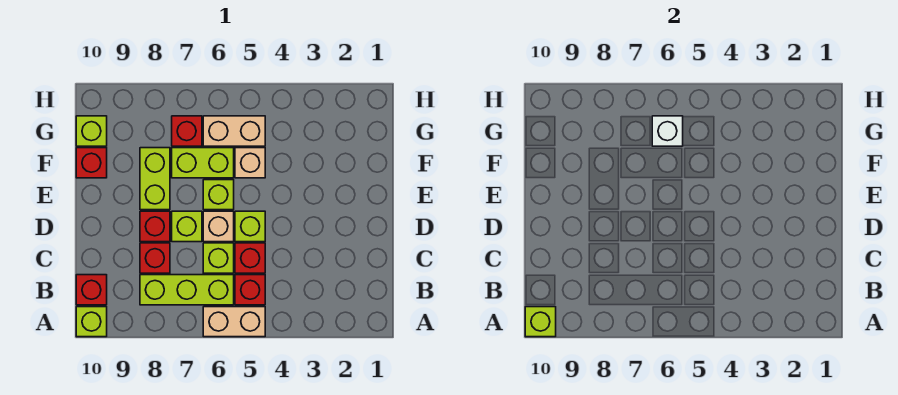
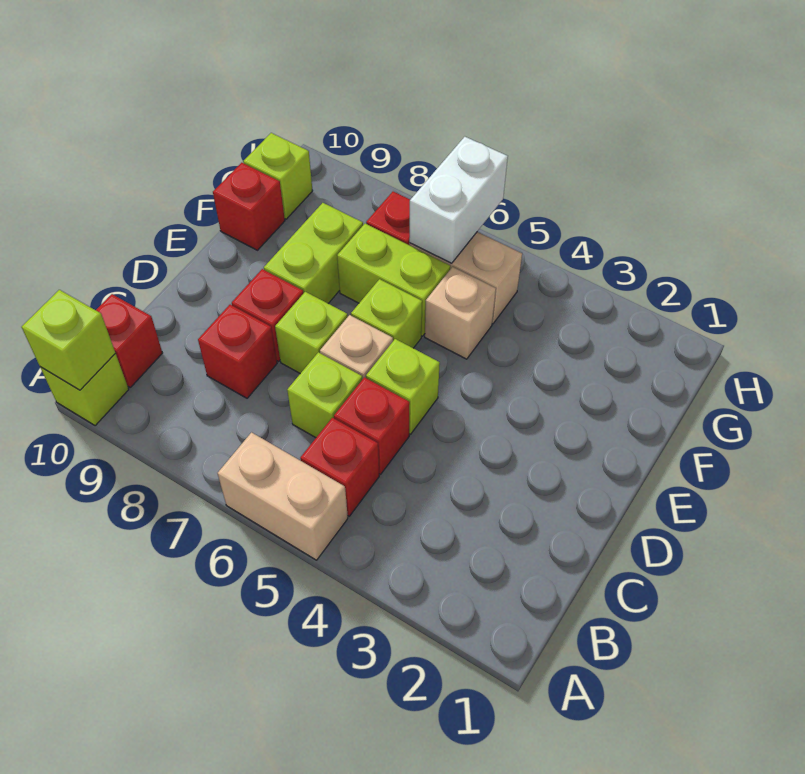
lime brick B6:B8 level 1 -> none
white brick G6 level 2 -> white brick G6:H6 level 2

